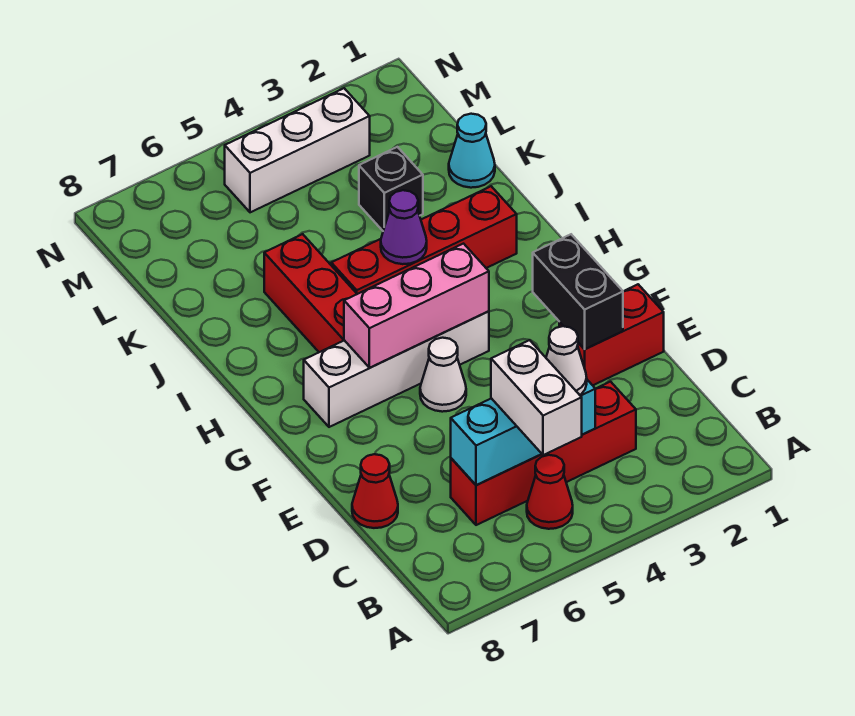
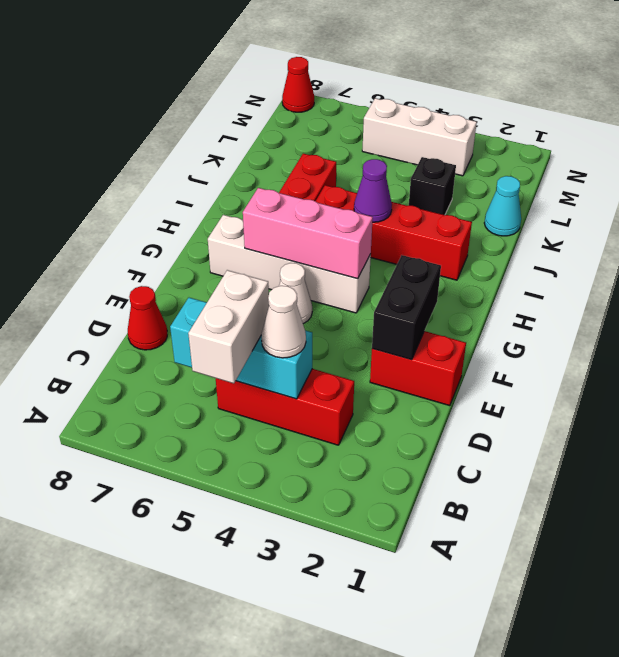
red cone B5 level 1 -> red cone N8 level 1
red brick C3:C6 level 1 -> red brick C3:C5 level 1

